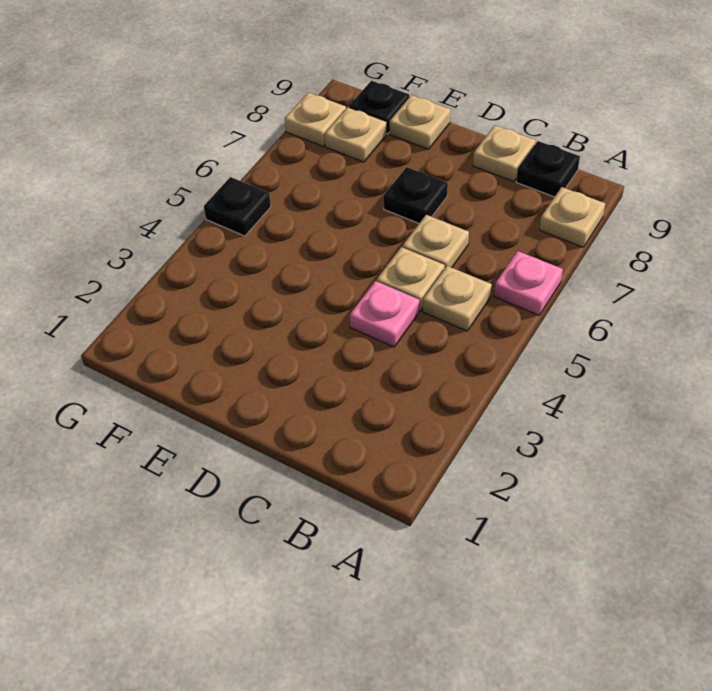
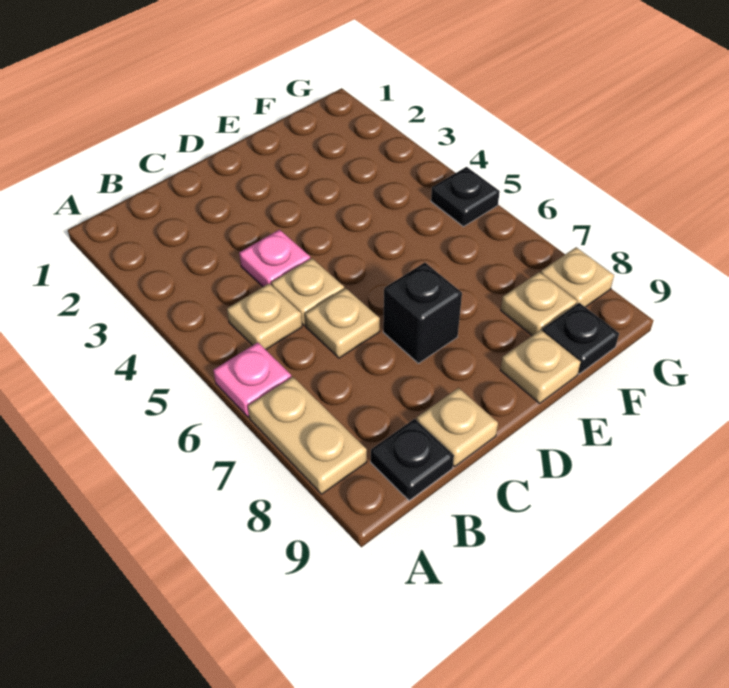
tan plate A8 level 1 -> tan plate A7:A8 level 1
black plate D7 level 1 -> black brick D7 level 1

